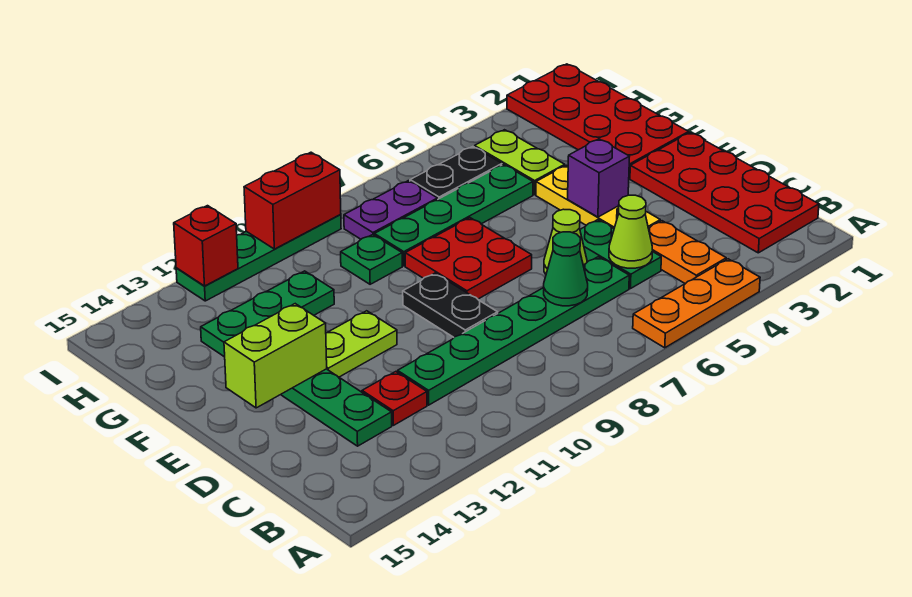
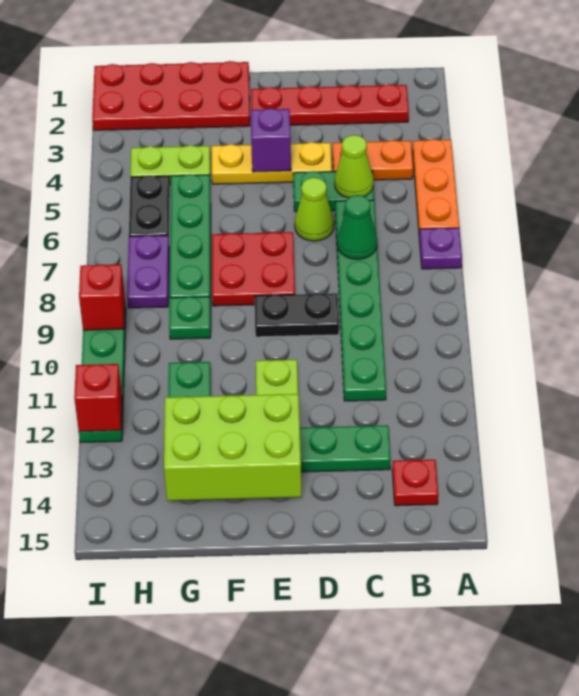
none -> purple plate A7 level 1
red plate B1:E2 level 1 -> red plate B2:E2 level 1
red plate C12 level 1 -> red plate B14 level 1
lime brick E13:E14 level 2 -> lime brick E13:G14 level 2
red brick I9:I10 level 2 -> red brick I9 level 2

